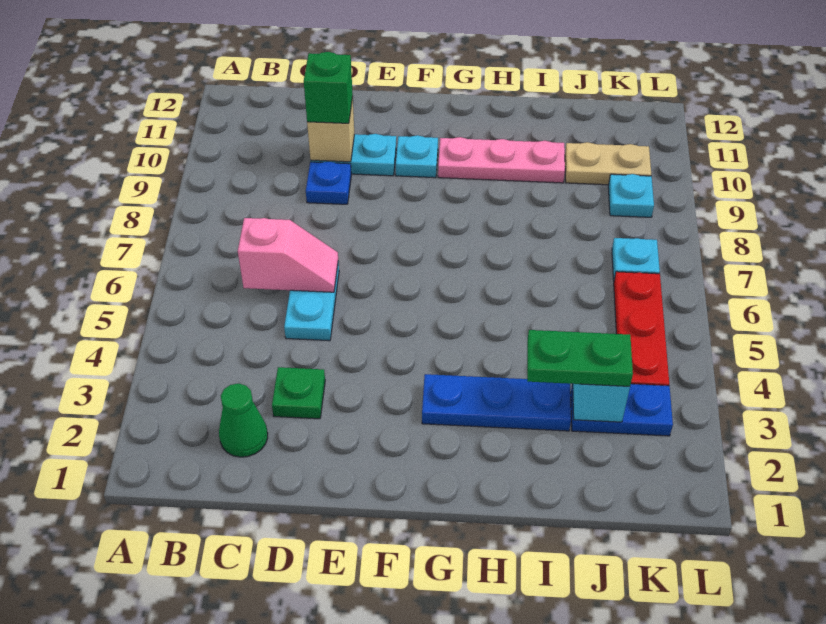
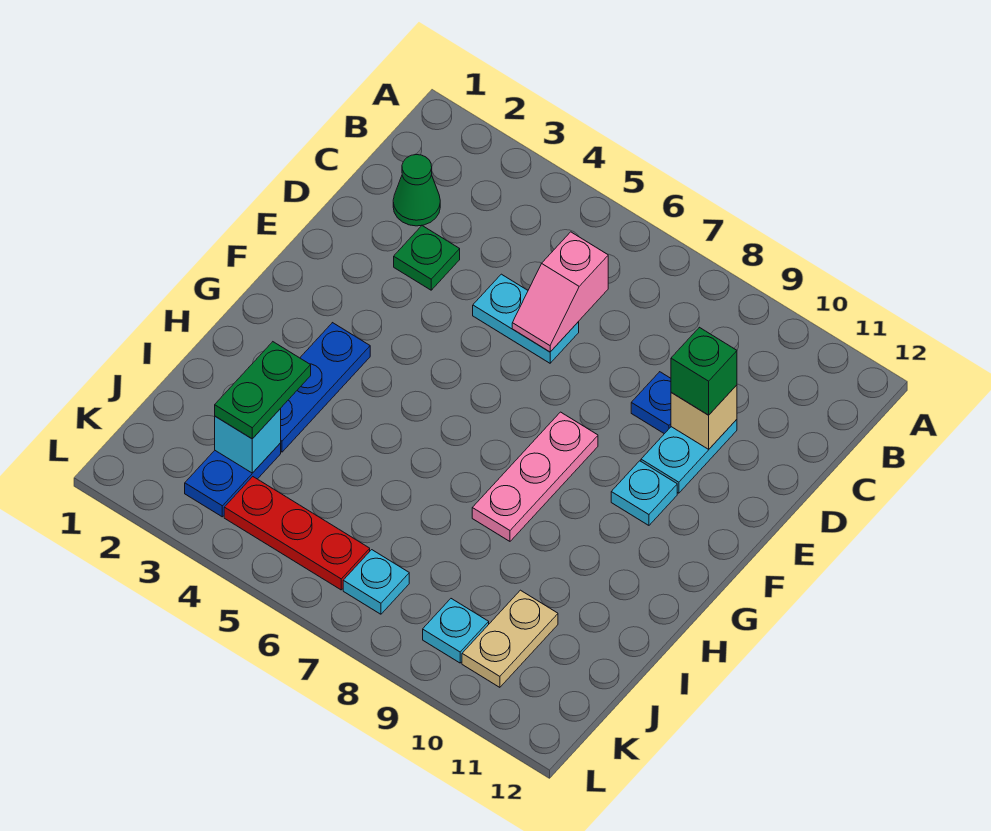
pink plate G10:I10 level 1 -> pink plate F8:H8 level 1

